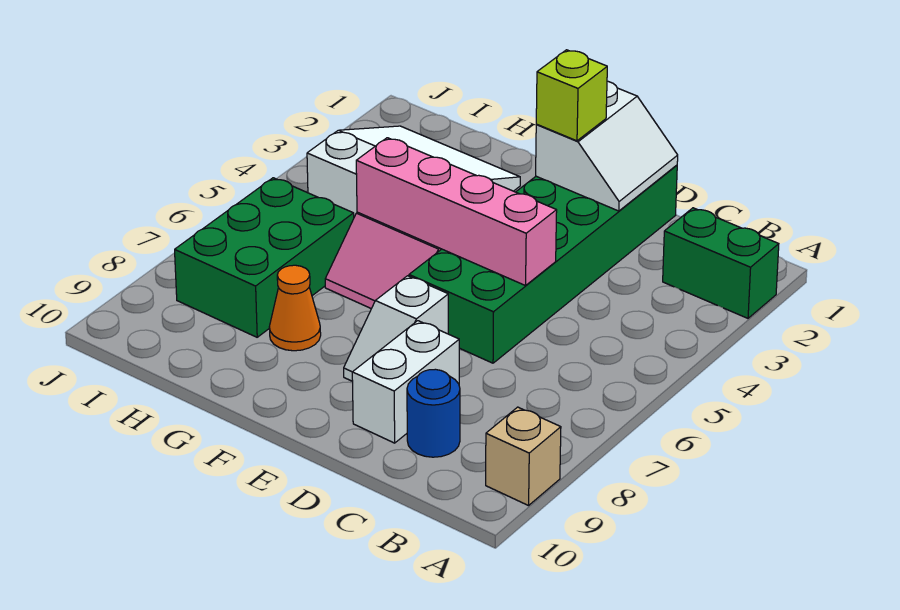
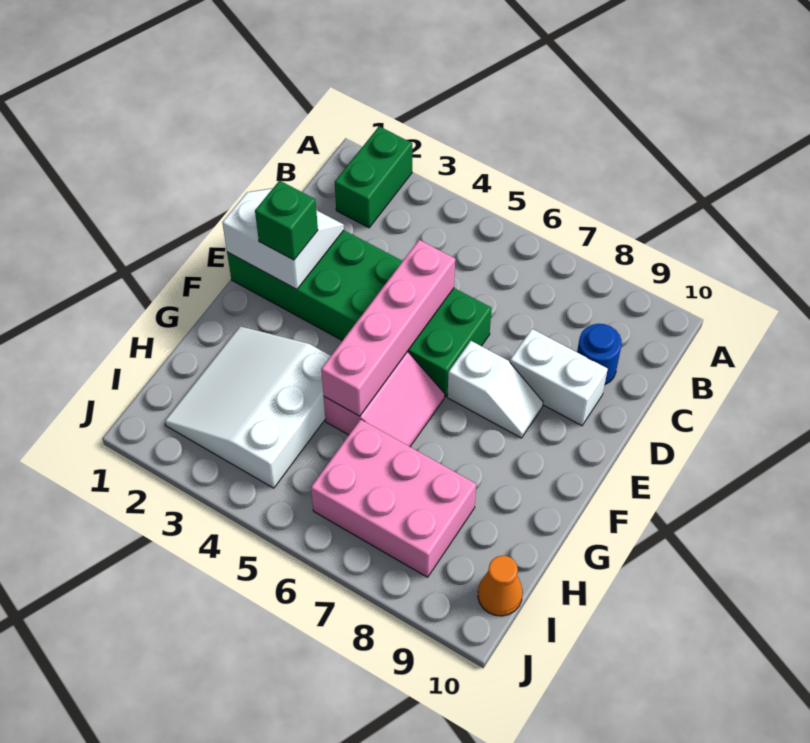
tan brick A9 level 1 -> none
lime brick E2 level 3 -> green brick E2 level 3
orange cone G8 level 1 -> orange cone I10 level 1
green brick H6:I8 level 1 -> pink brick H6:I8 level 1

